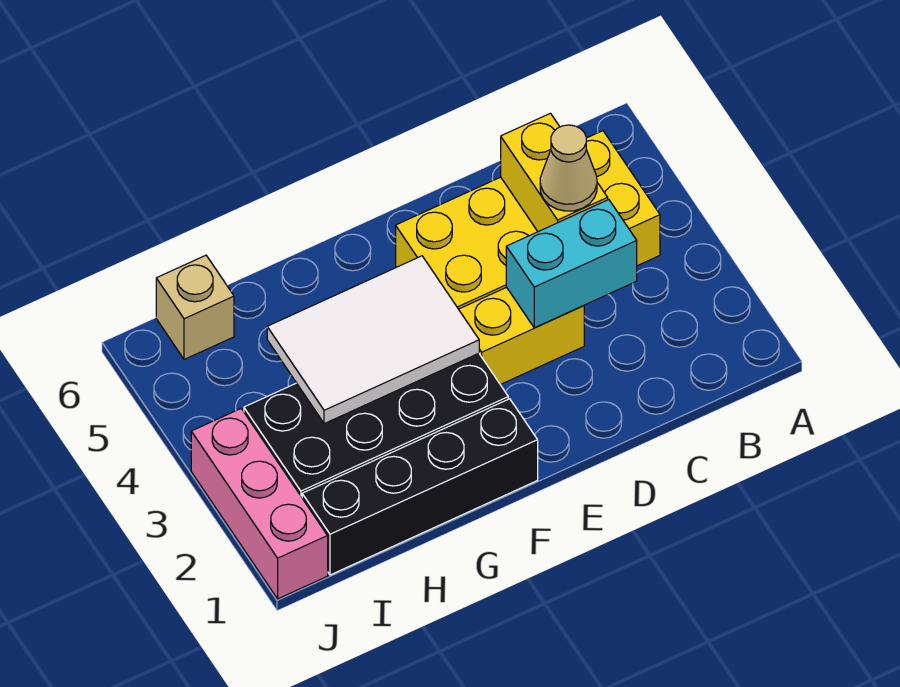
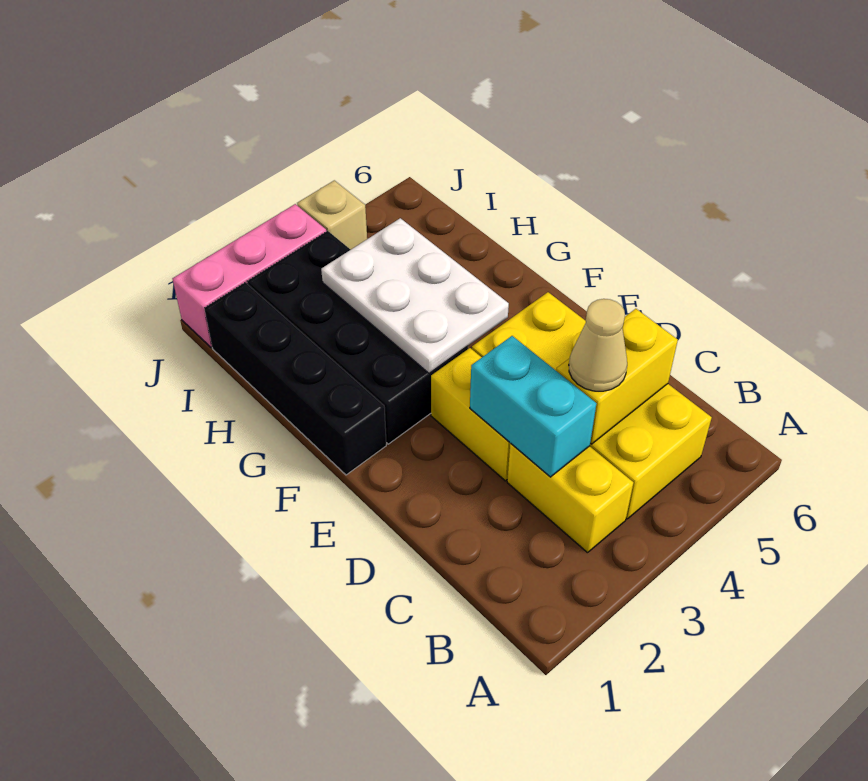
none -> yellow brick B3:C3 level 1
white tile F3:H4 level 2 -> white plate F3:H4 level 2
tan brick I6 level 1 -> tan brick J4 level 1

